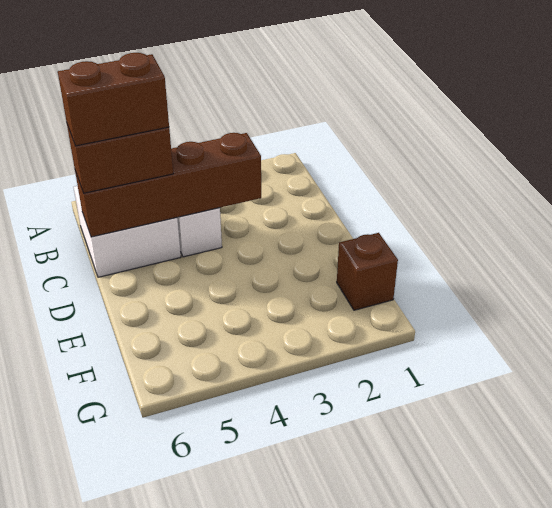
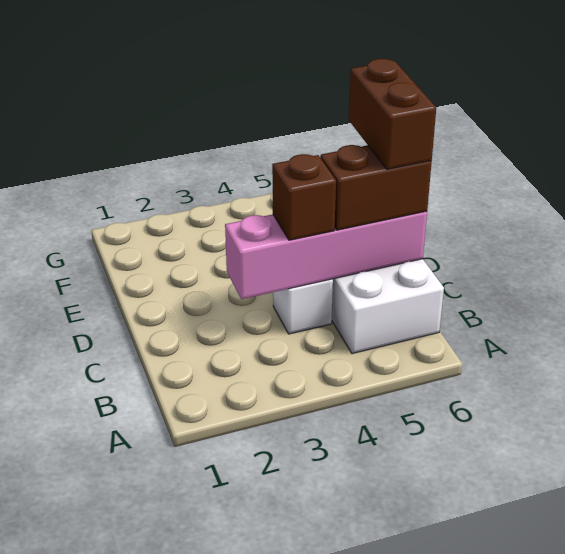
brown brick C3:C6 level 2 -> pink brick C3:C6 level 2
brown brick C5:C6 level 4 -> brown brick C6:D6 level 4
brown brick F1 level 1 -> brown brick C4 level 3

